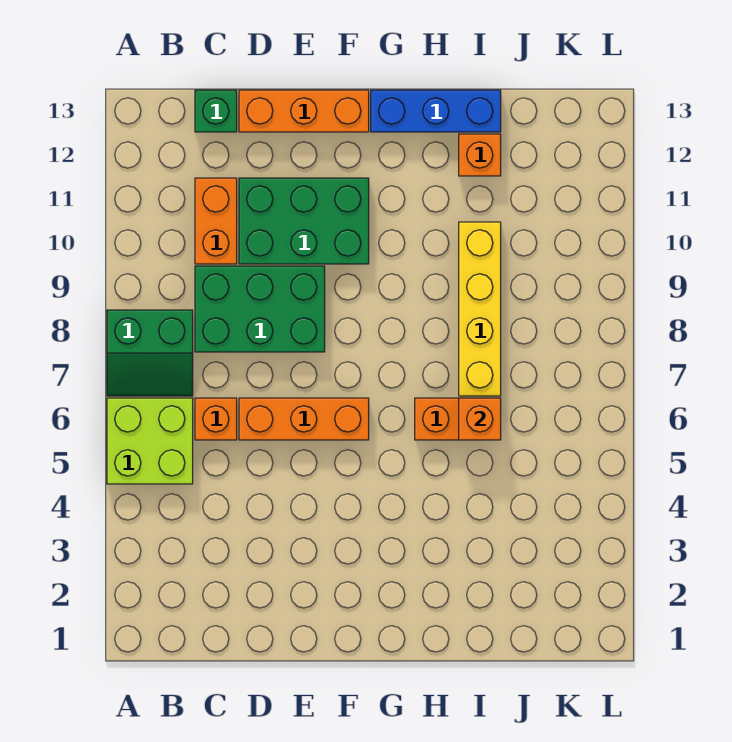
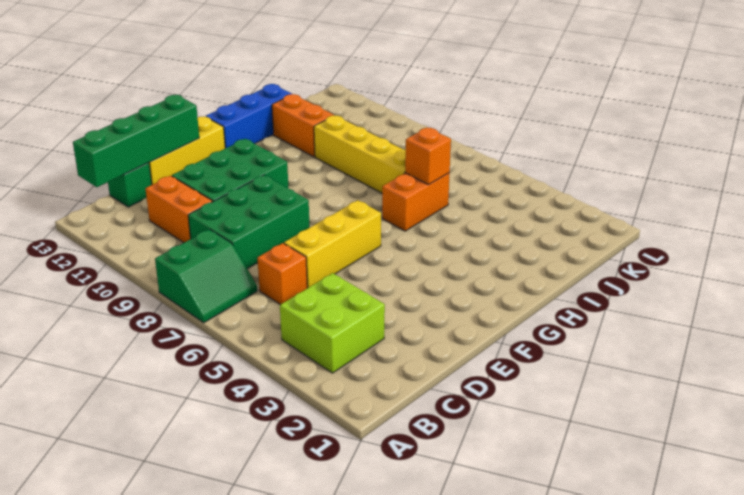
lime brick A5:B6 level 1 -> lime brick B3:C4 level 1
none -> green brick B13:E13 level 2
orange brick D6:F6 level 1 -> yellow brick D6:F6 level 1
orange brick D13:F13 level 1 -> yellow brick D13:F13 level 1
orange brick I12 level 1 -> orange brick I11:I12 level 1

